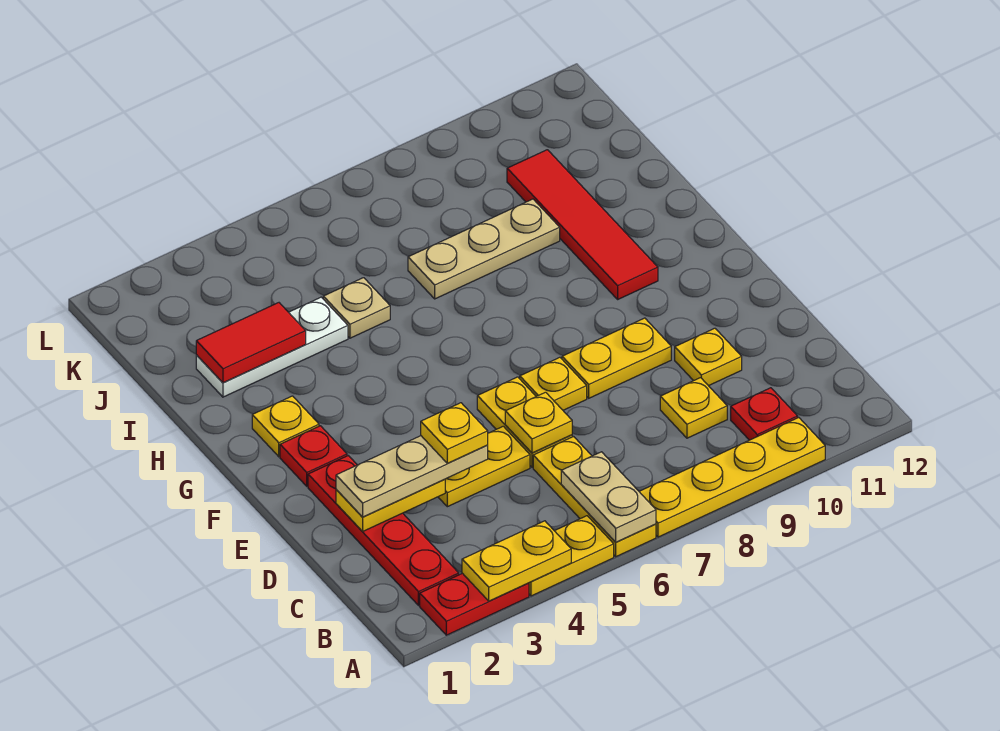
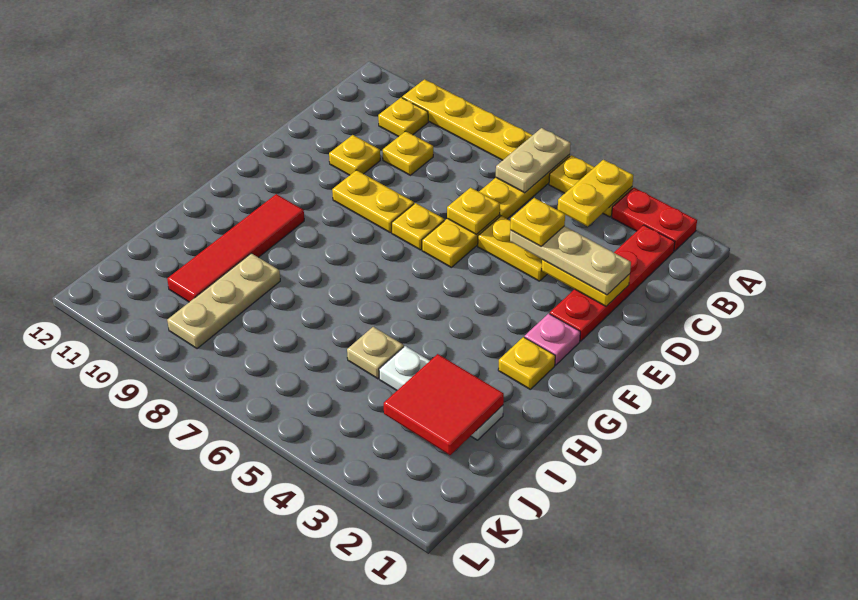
yellow plate A3:A4 level 2 -> yellow plate A4:B4 level 2
red plate B10 level 1 -> yellow plate B10 level 1
red plate F2 level 1 -> pink plate F2 level 1
red tile I2:I3 level 2 -> red tile I2:J3 level 2
tan plate I7:I9 level 1 -> tan plate I9:K9 level 1

